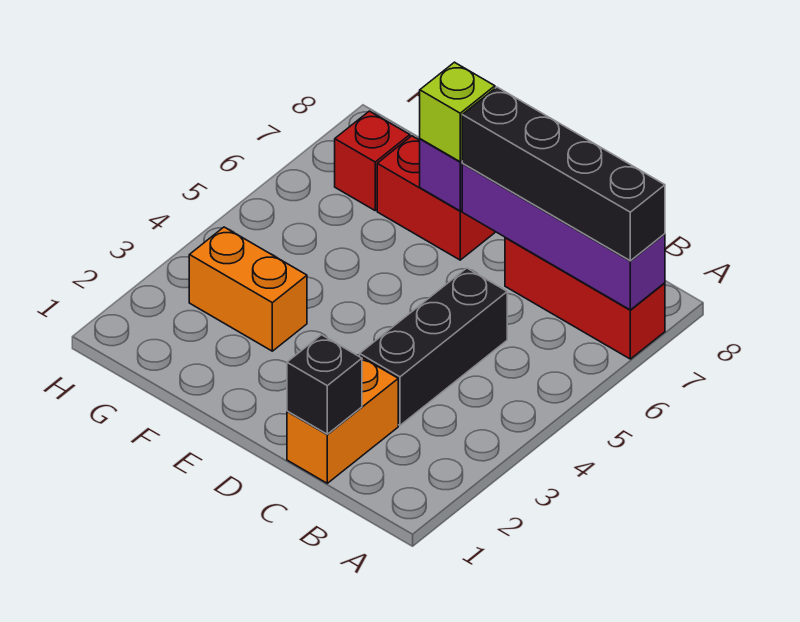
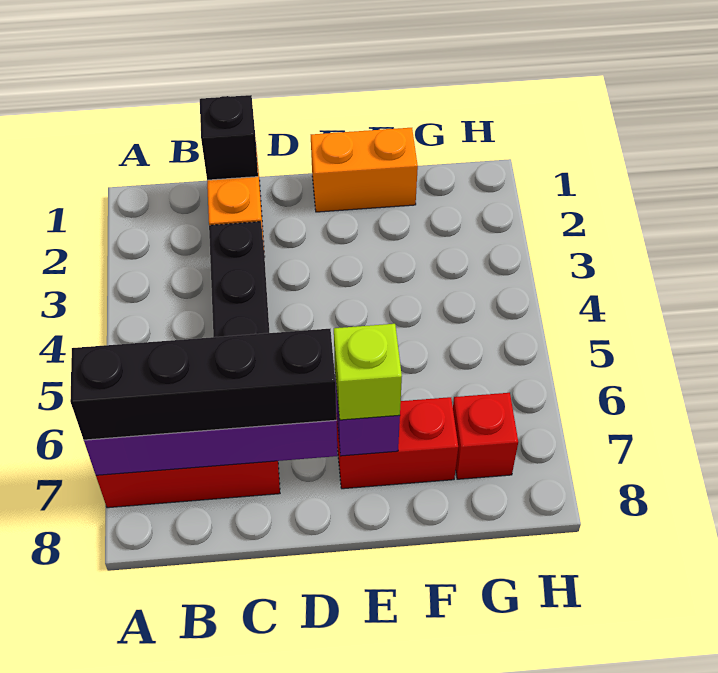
orange brick F3:G3 level 1 -> orange brick E1:F1 level 1

